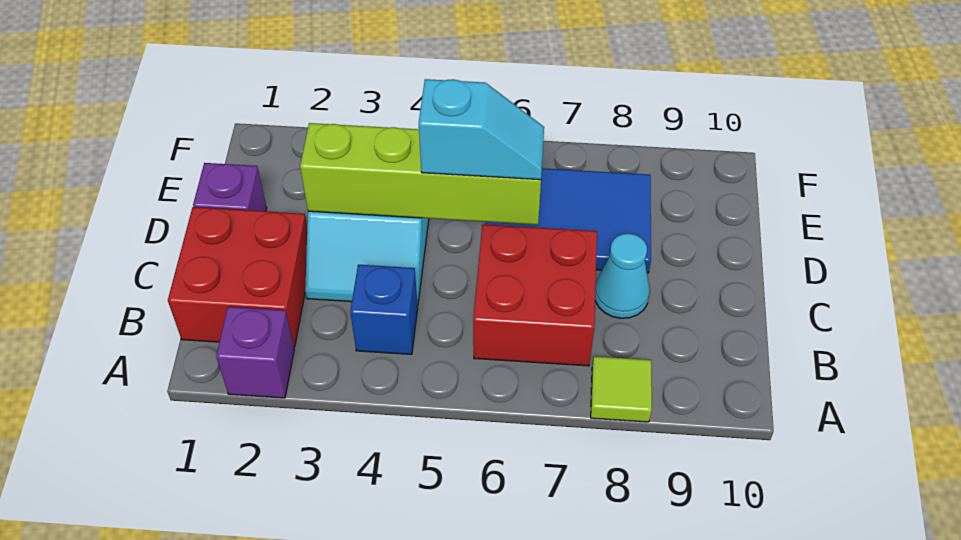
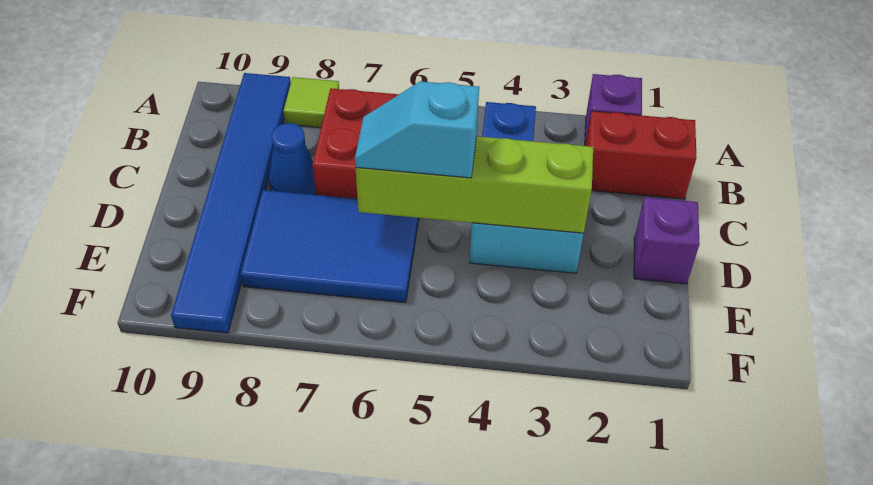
none -> blue tile A9:F9 level 1
red brick B1:C2 level 1 -> red brick B1:B2 level 1
cyan cone C8 level 1 -> blue cone C8 level 1

